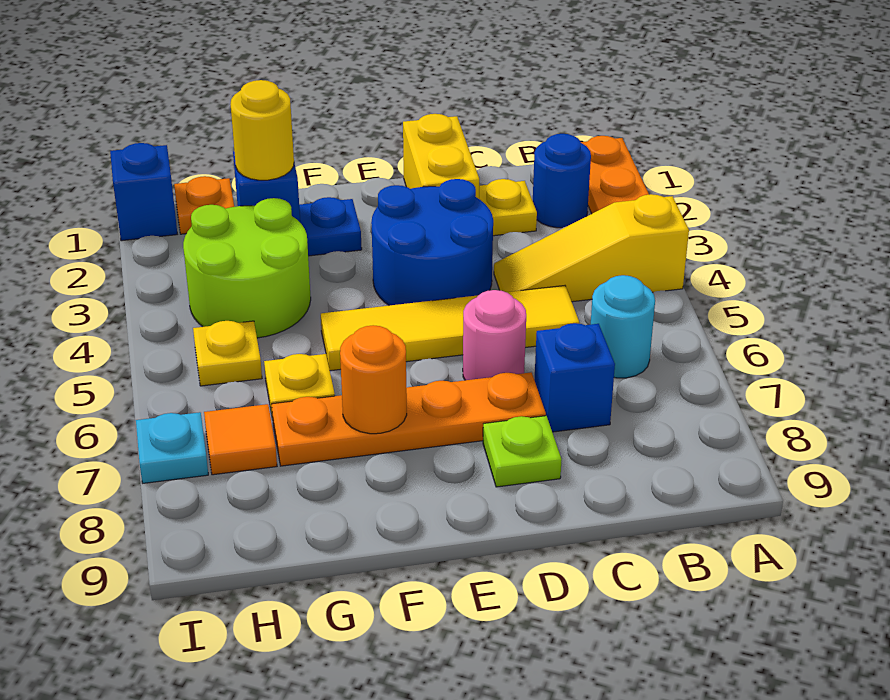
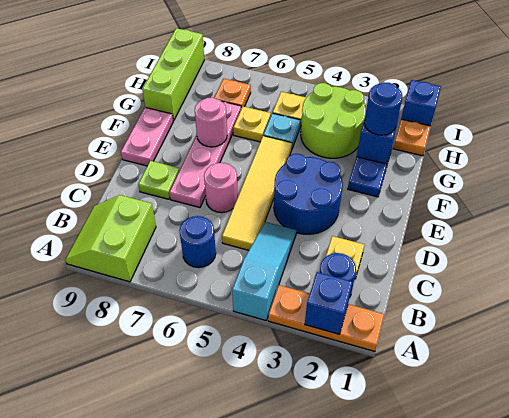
yellow slope A4:C4 level 1 top A -> cyan slope A4:C4 level 1 top A
none -> lime slope A8:B9 level 1 top 8
cyan round brick B6 level 1 -> blue round brick B6 level 1
blue brick C7 level 1 -> blue brick A2 level 2
yellow brick D1:D2 level 1 -> none
orange plate D7:G7 level 1 -> pink plate D7:G7 level 1
none -> pink plate E9:F9 level 1
orange round brick F7 level 2 -> pink round brick F7 level 2
yellow round brick G2 level 3 -> blue round brick G2 level 3
none -> lime brick G9:I9 level 1
orange tile H7 level 1 -> orange plate H7 level 1
cyan plate I7 level 1 -> cyan plate G5 level 1

